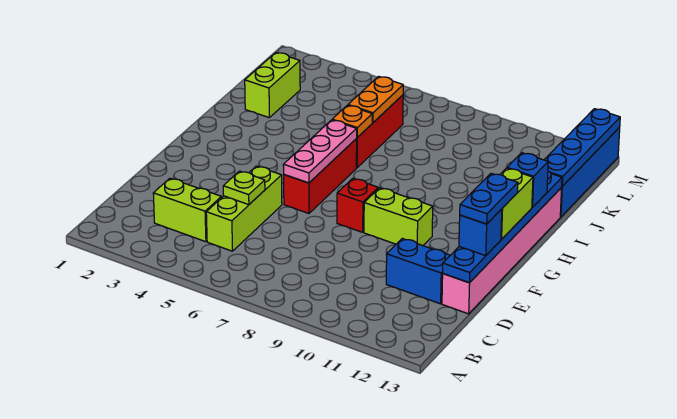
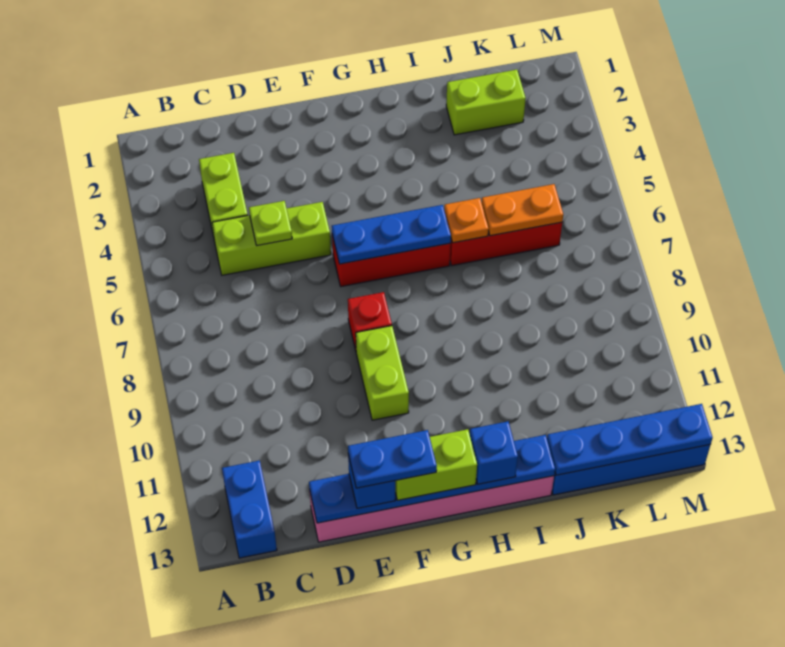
blue brick D11:D12 level 1 -> blue brick B12:B13 level 1
pink plate F6:H6 level 2 -> blue plate F6:H6 level 2

